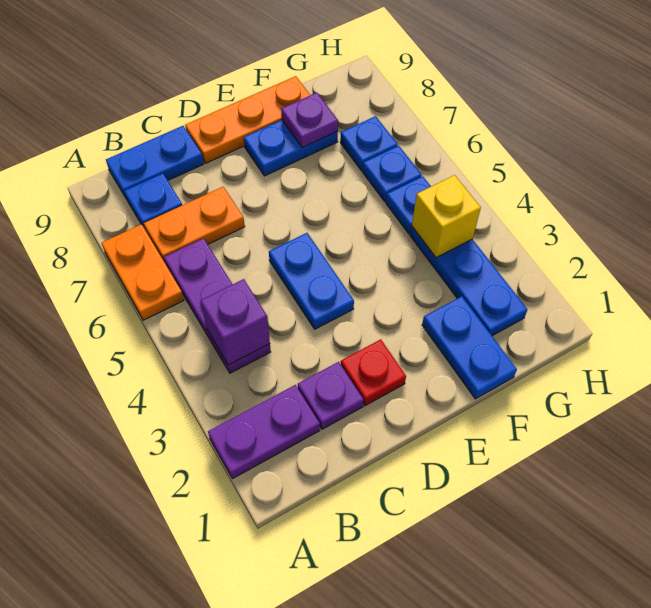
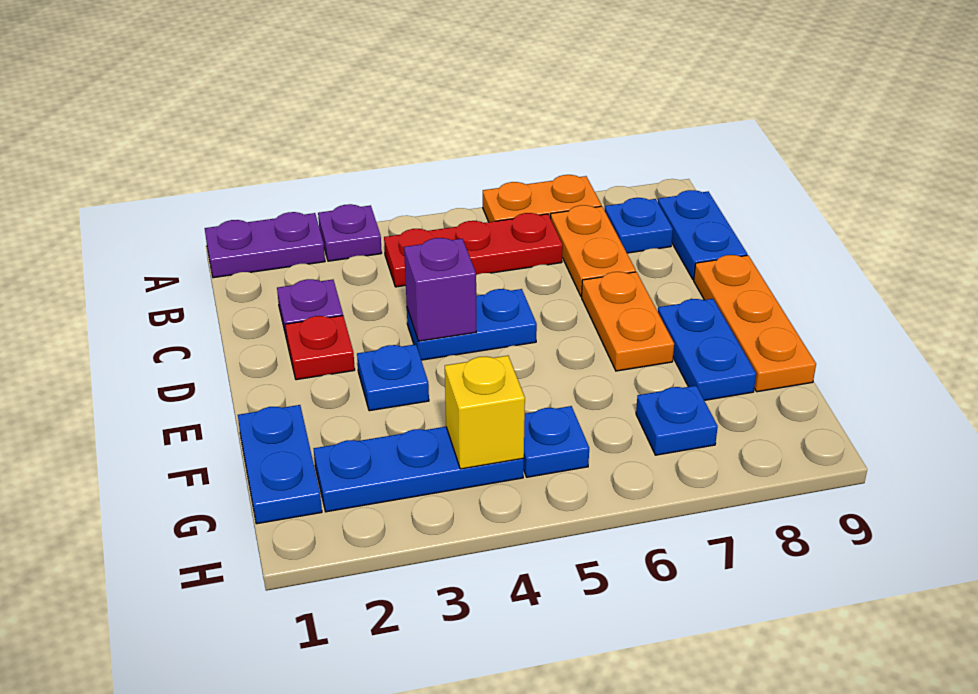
purple plate A2:B2 level 1 -> purple plate A1:A2 level 1
purple plate B4:B6 level 1 -> red plate B4:B6 level 1
purple brick B4 level 2 -> purple brick D4 level 2
none -> orange plate D7:E7 level 1
blue plate F1:F2 level 1 -> blue plate F1:G1 level 1
purple plate F8 level 2 -> purple plate A3 level 1
blue plate G6 level 1 -> blue plate E3 level 1

